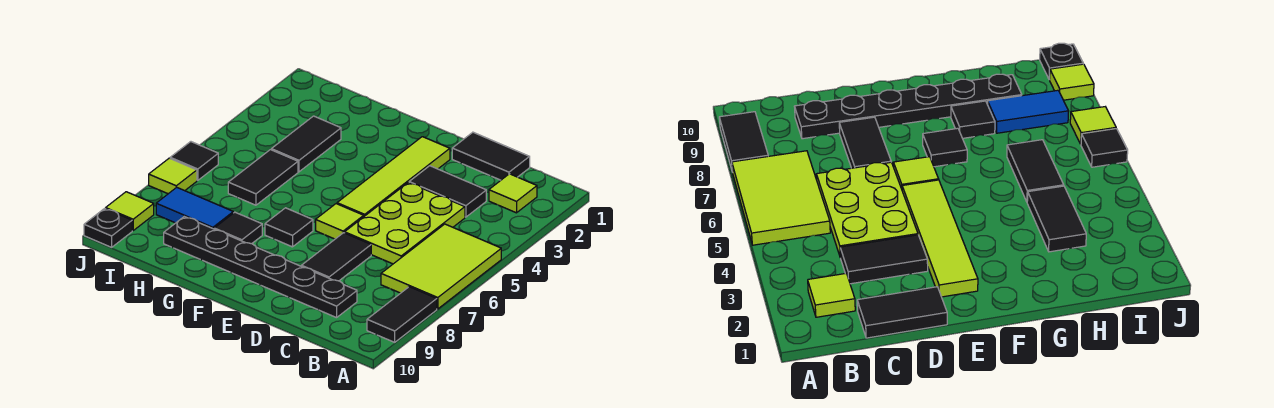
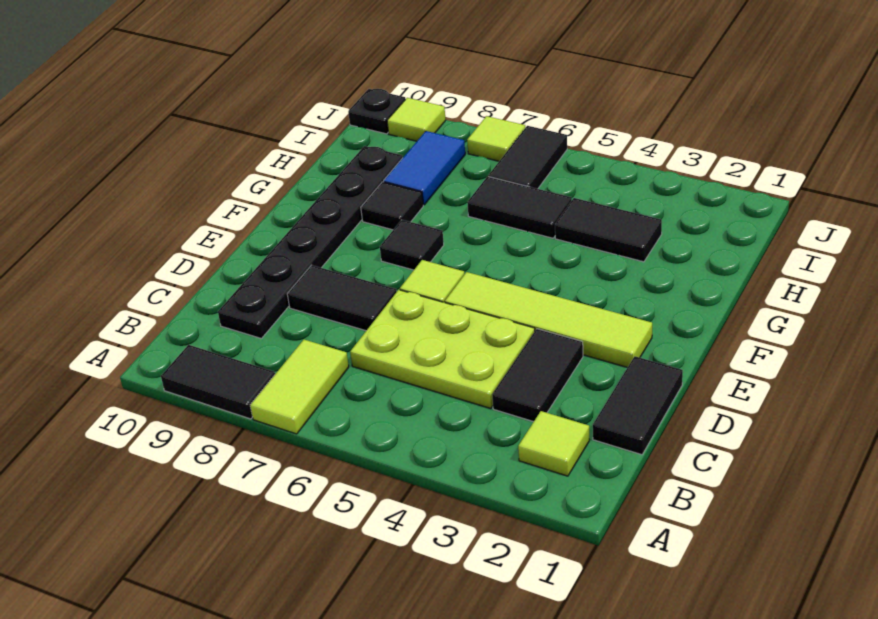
lime tile A5:B7 level 1 -> lime tile A7:B7 level 1
black tile J6 level 1 -> black tile I6:J6 level 1

